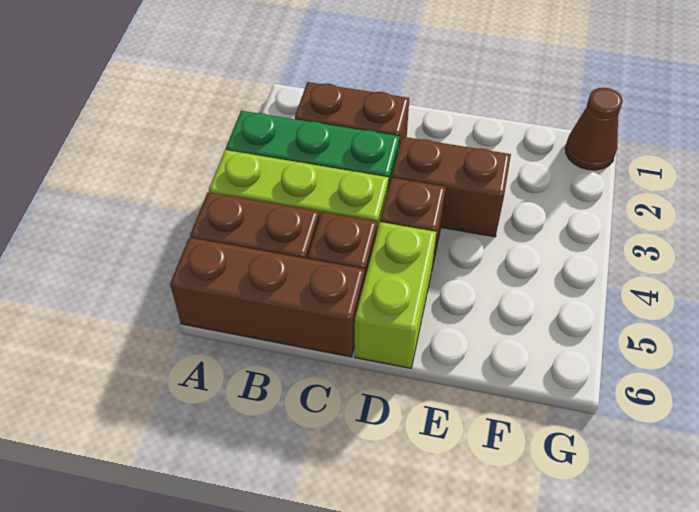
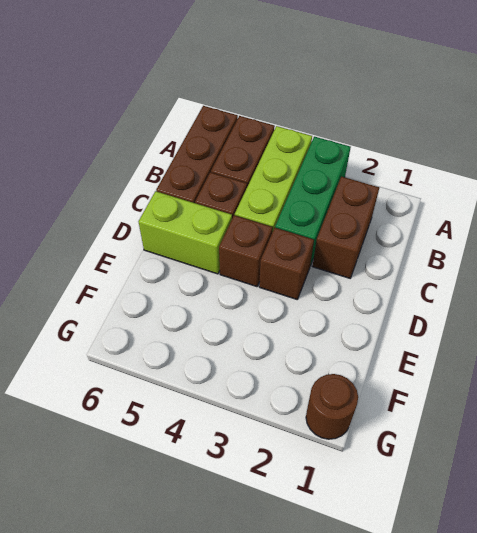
brown brick D3:E3 level 1 -> brown brick D3 level 1
brown cone G1 level 1 -> brown round brick G1 level 1

